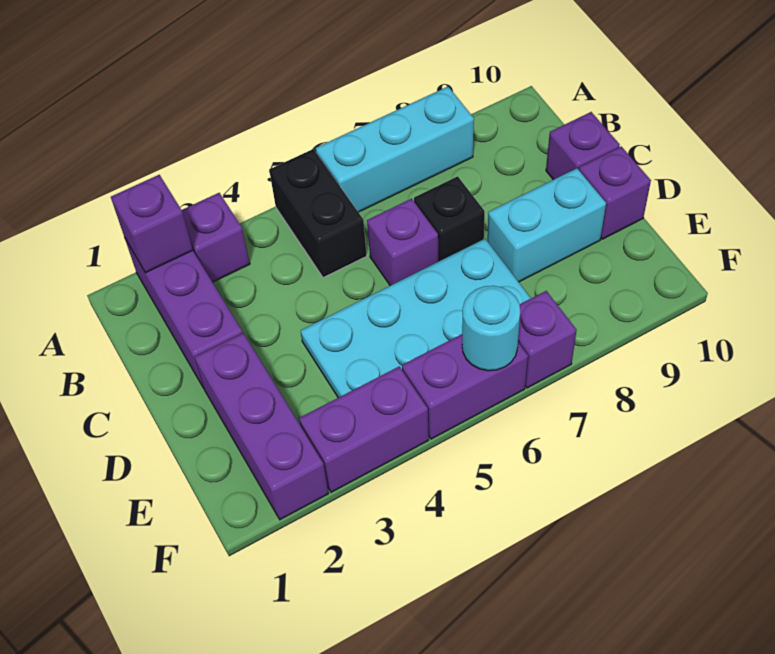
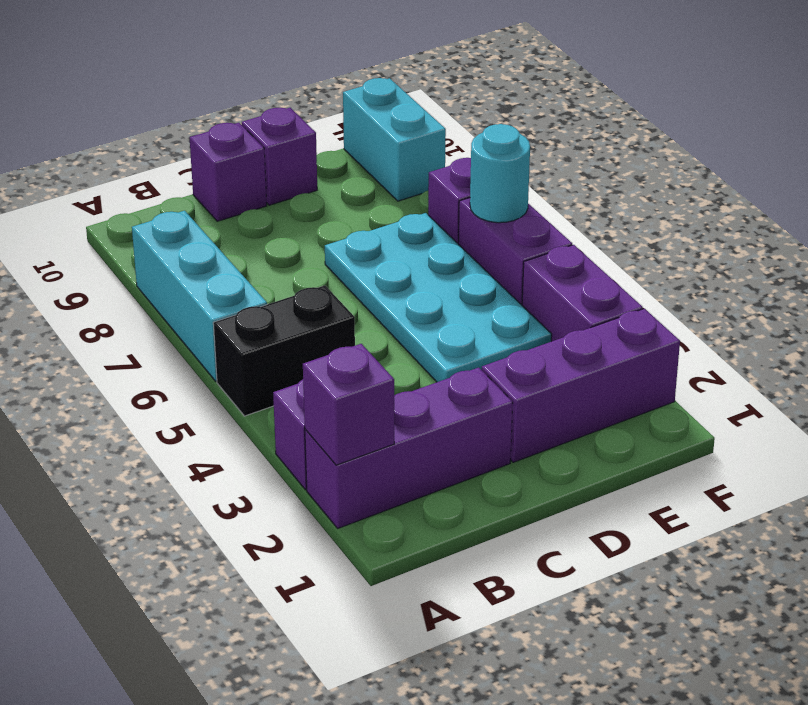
purple brick C6 level 1 -> none
black brick C7 level 1 -> none
cyan brick D8:D9 level 1 -> cyan brick F9:F10 level 1

